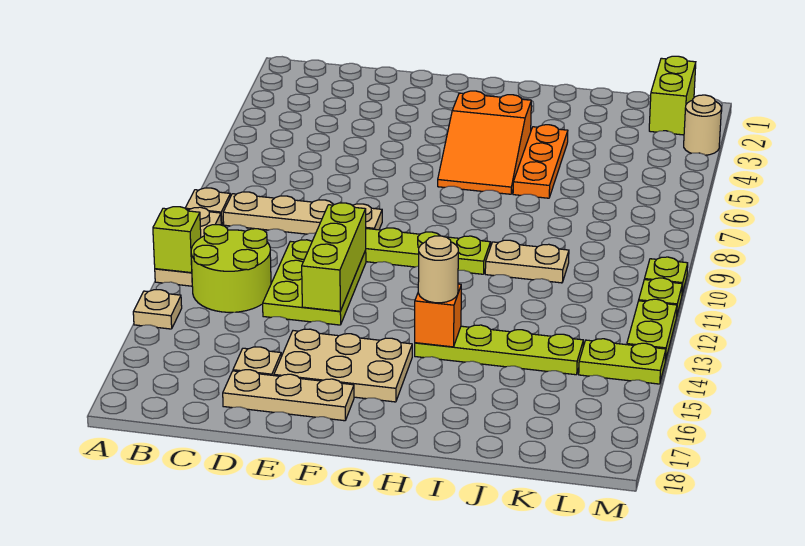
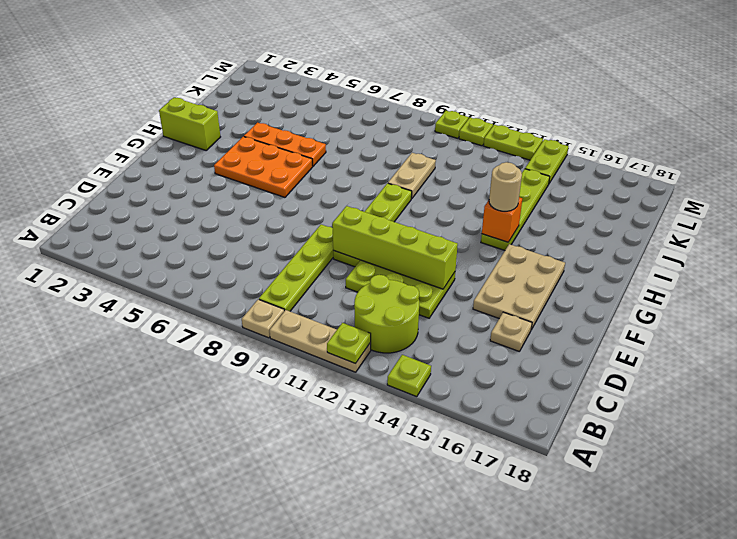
lime brick A12 level 2 -> lime plate A12 level 2
tan plate A14 level 1 -> lime plate A14 level 1
tan plate B9:E9 level 1 -> lime plate B9:E9 level 1
tan plate D17:F17 level 1 -> none
lime brick E11:E13 level 2 -> lime brick E10:E13 level 2
orange slope G4:H6 level 1 top 4 -> orange plate G4:H6 level 1
lime brick L1:L2 level 1 -> lime brick H1:H2 level 1
tan round brick M3 level 1 -> none

